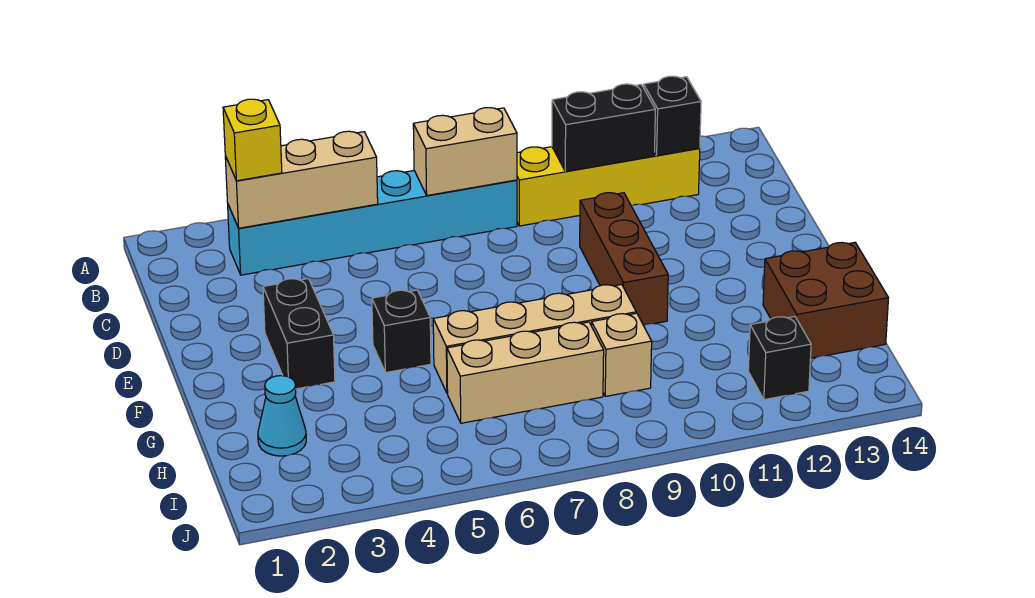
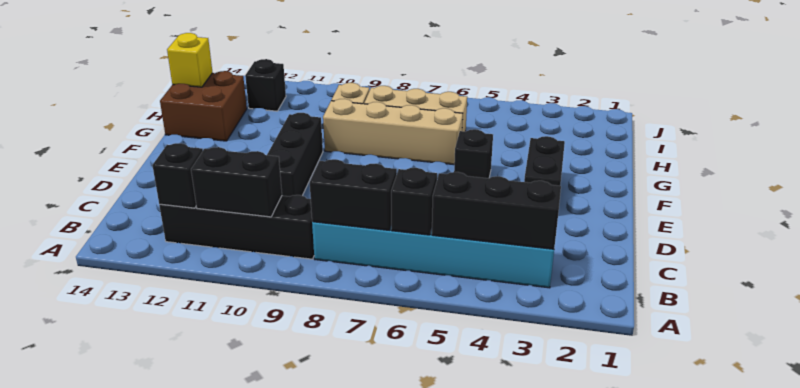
tan brick B3:B5 level 2 -> black brick B3:B5 level 2
yellow brick B3 level 3 -> yellow brick H14 level 2
none -> black brick B6 level 2
tan brick B7:B8 level 2 -> black brick B7:B8 level 2
yellow brick B9:B12 level 1 -> black brick B9:B12 level 1
brown brick D10:F10 level 1 -> black brick D10:F10 level 1
cyan cone H2 level 1 -> none

